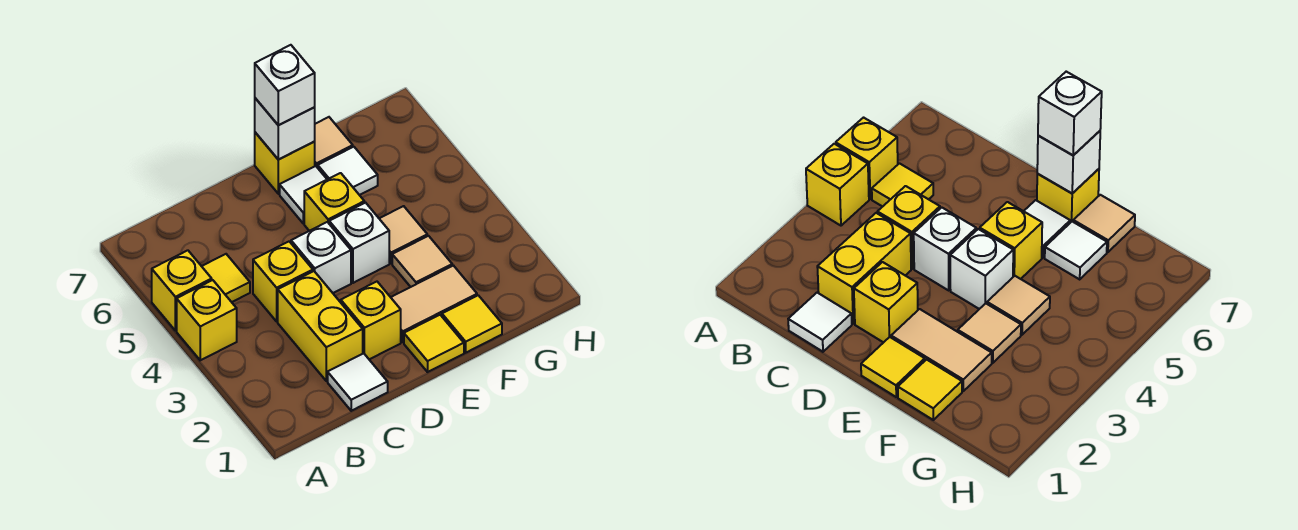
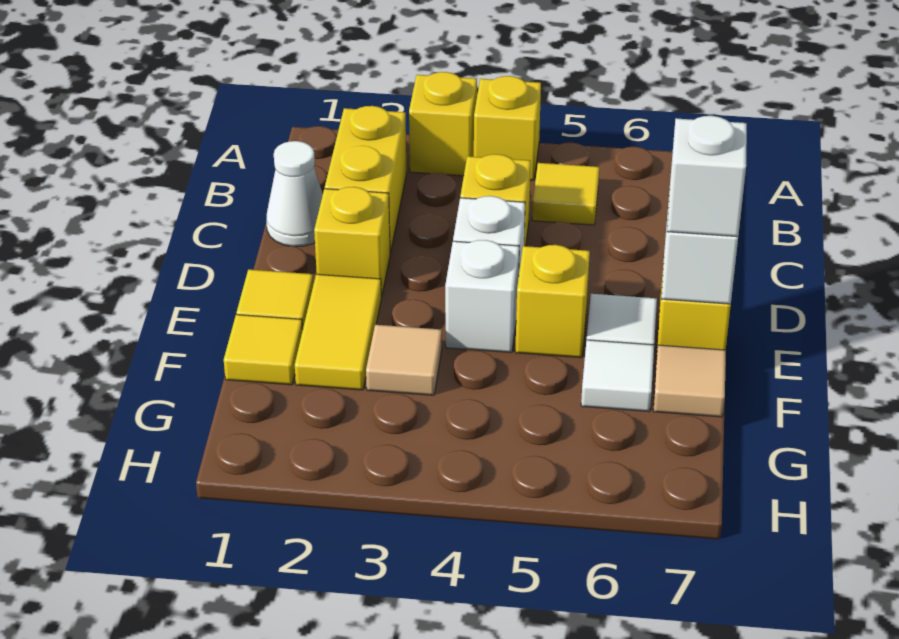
yellow brick A5 level 1 -> yellow brick A3 level 1
white tile C1 level 1 -> white cone C1 level 1
yellow brick C2:C3 level 1 -> yellow brick B2:C2 level 1
tan tile E2:F2 level 1 -> yellow tile E2:F2 level 1
tan tile F4 level 1 -> none

